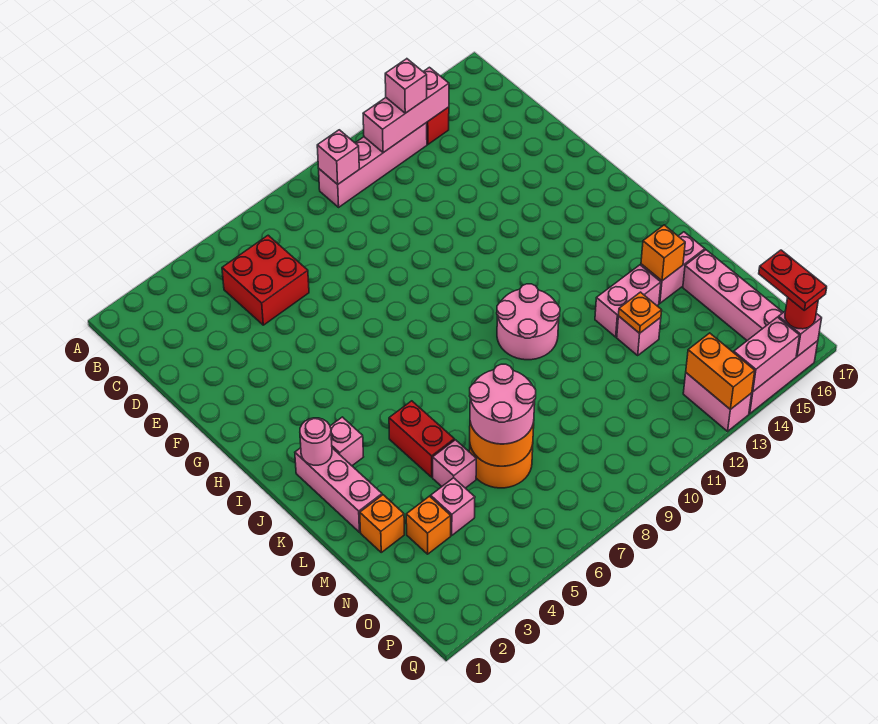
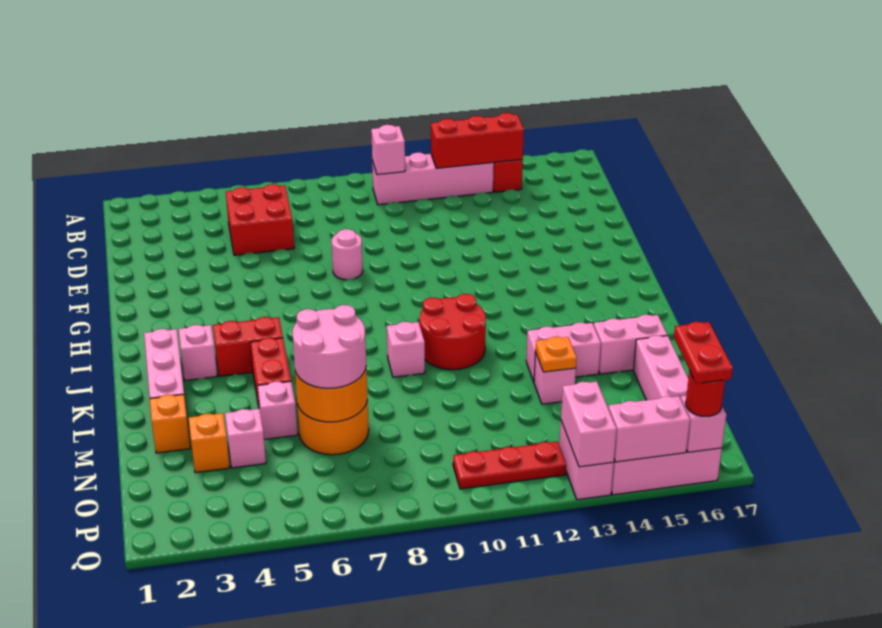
pink brick B12:B14 level 2 -> red brick B12:B14 level 2
pink brick B13 level 3 -> pink brick K9 level 1
pink round brick J2 level 2 -> pink round brick F8 level 1
none -> red brick J4:J5 level 1
pink round brick J10:K11 level 1 -> red round brick J10:K11 level 1
orange brick L15 level 2 -> none
none -> red plate P10:P12 level 1
orange brick P13:Q13 level 2 -> pink brick P13:Q13 level 2

